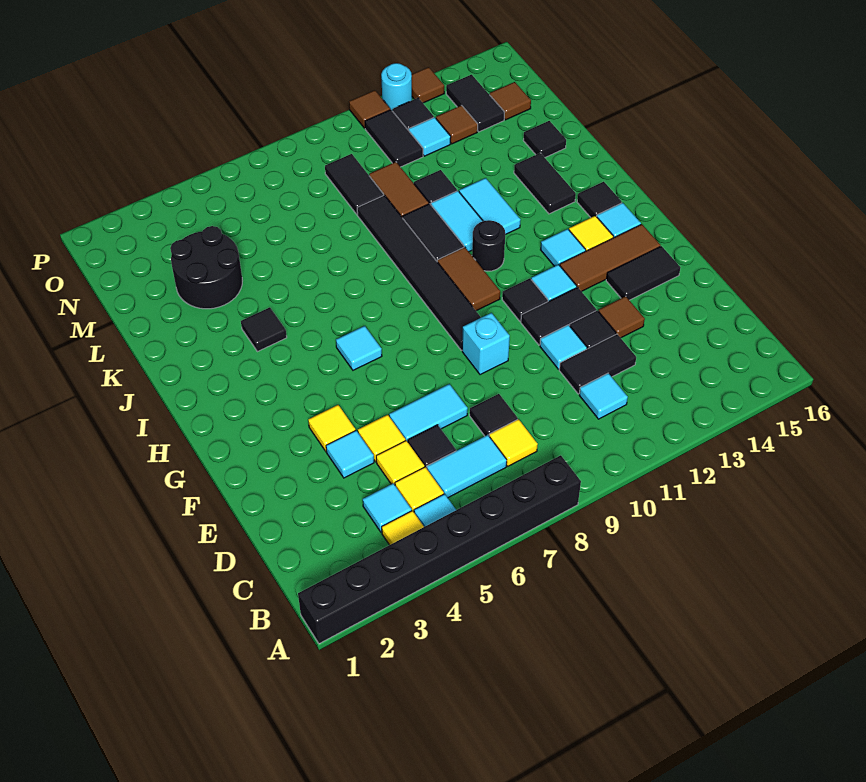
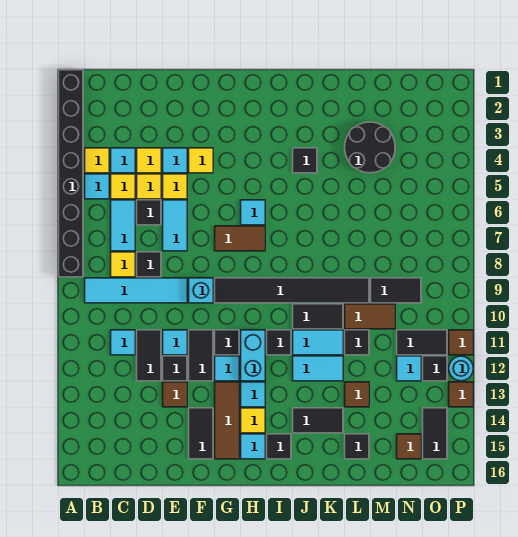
none -> cyan tile B9:E9 level 1
none -> yellow tile D4 level 1
brown tile H10:I10 level 1 -> brown tile G7:H7 level 1
none -> cyan brick H11:H12 level 1
black round brick I11 level 1 -> black tile I11 level 1
brown tile N13 level 1 -> brown tile L13 level 1
black tile N14:O14 level 1 -> black tile O14:O15 level 1

